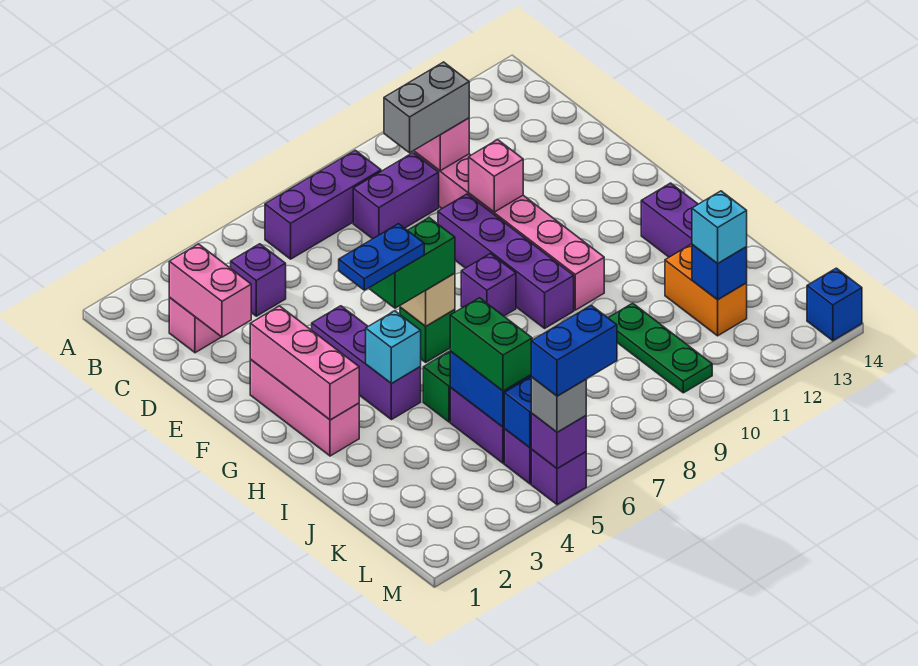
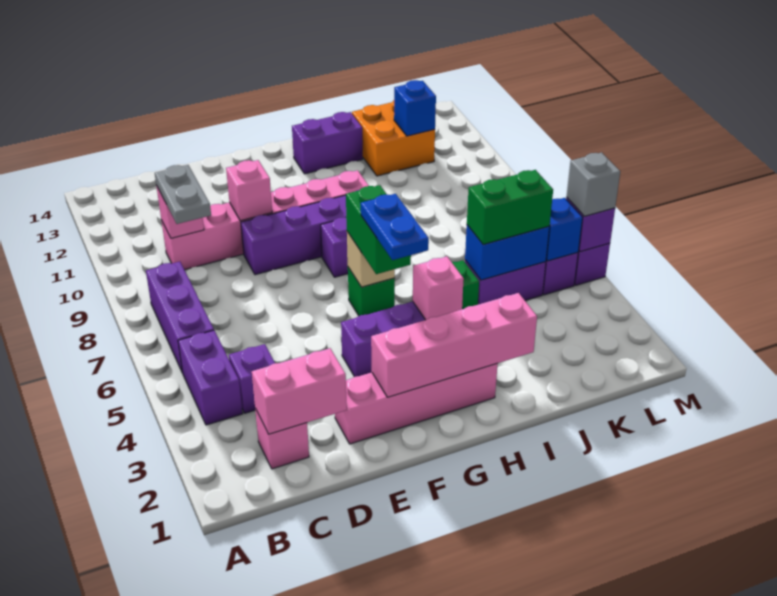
purple brick C8:C9 level 1 -> purple brick B4:B5 level 1
grey brick C9:C10 level 3 -> grey plate C9:C10 level 3
pink brick F2:H2 level 1 -> pink brick E2:H2 level 1
pink brick F2:H2 level 2 -> pink brick F2:I2 level 2
cyan brick H4 level 2 -> pink brick H4 level 2
green plate J10:L10 level 1 -> none
orange brick J12:K12 level 1 -> orange brick J12:K13 level 1
cyan brick K12 level 3 -> none
blue brick M5:M6 level 4 -> none
blue brick M14 level 1 -> none

